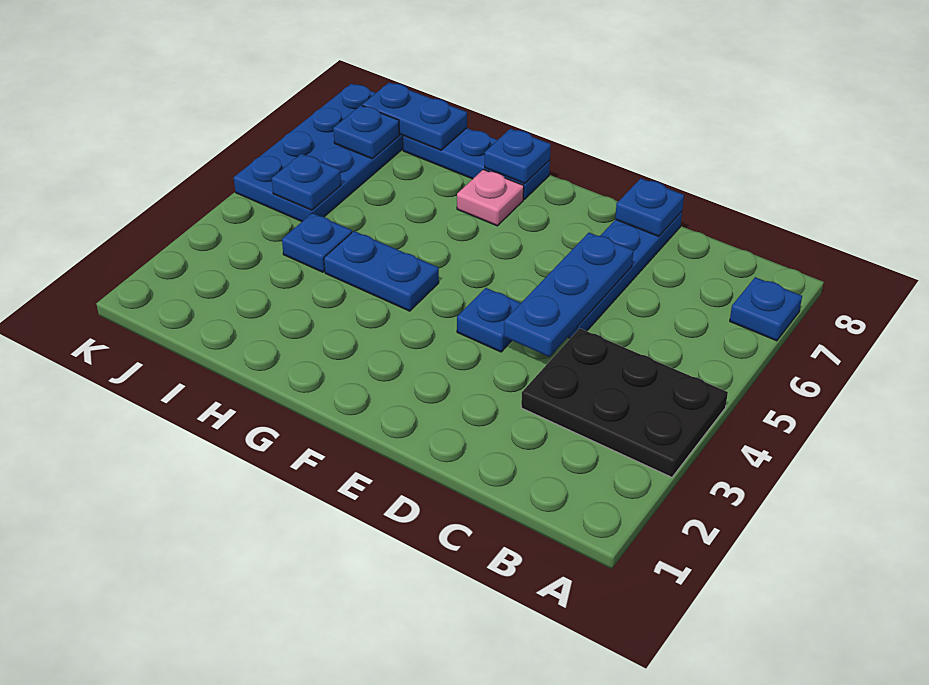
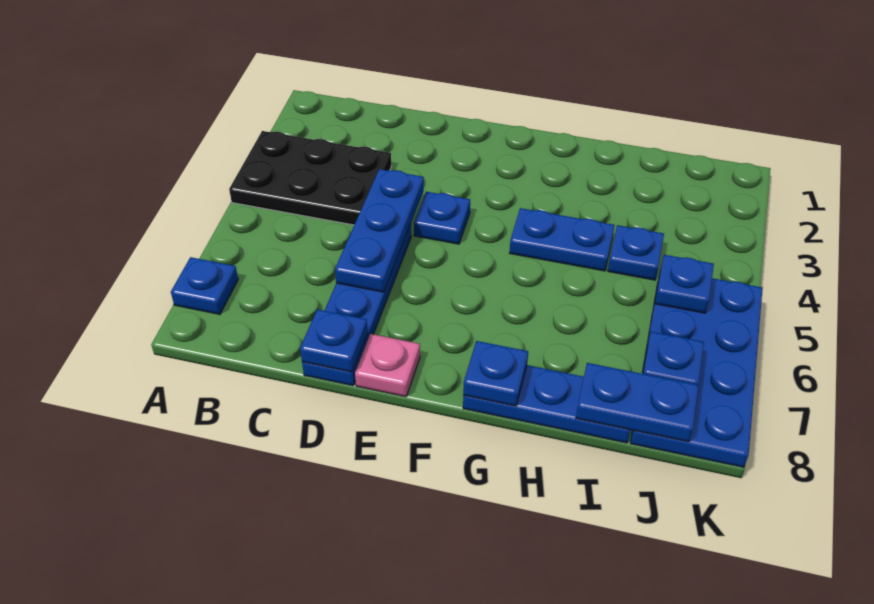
pink plate G7 level 1 -> pink plate E8 level 1

